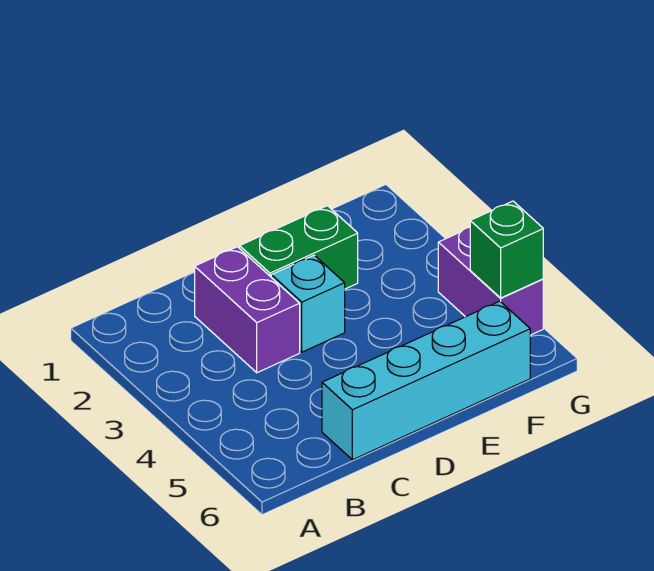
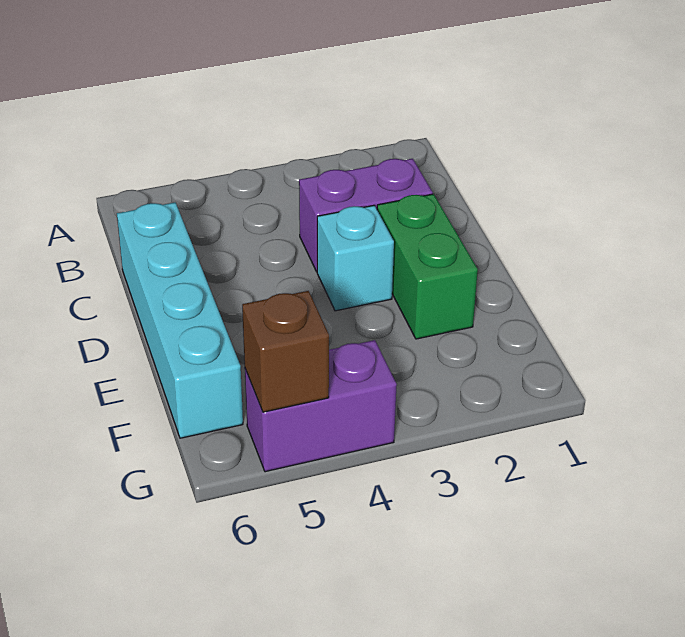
green brick G5 level 2 -> brown brick G5 level 2

